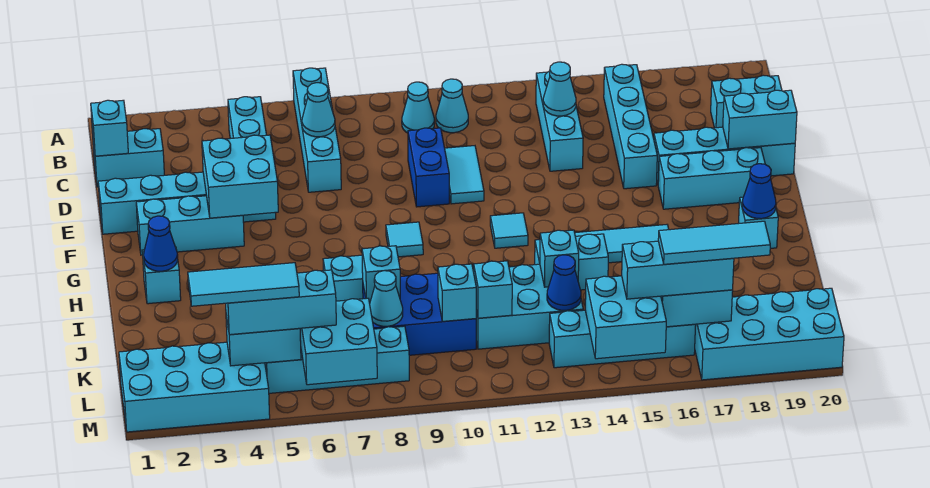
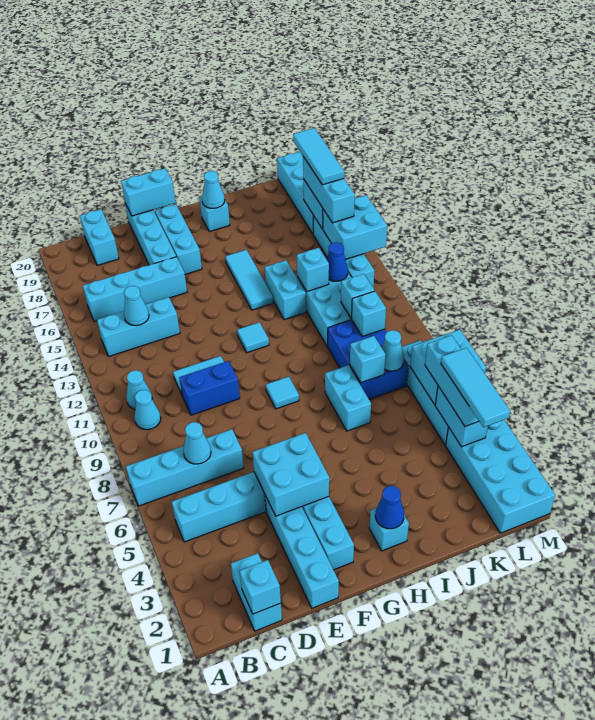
cyan brick E19:E20 level 2 -> cyan brick E20:F20 level 2
blue cone H19 level 2 -> cyan cone H19 level 2

